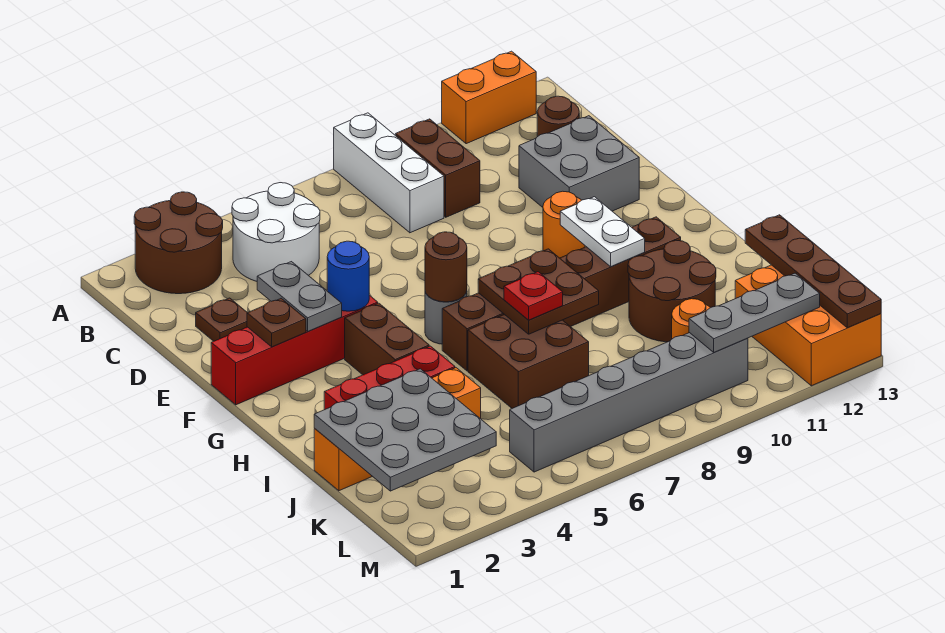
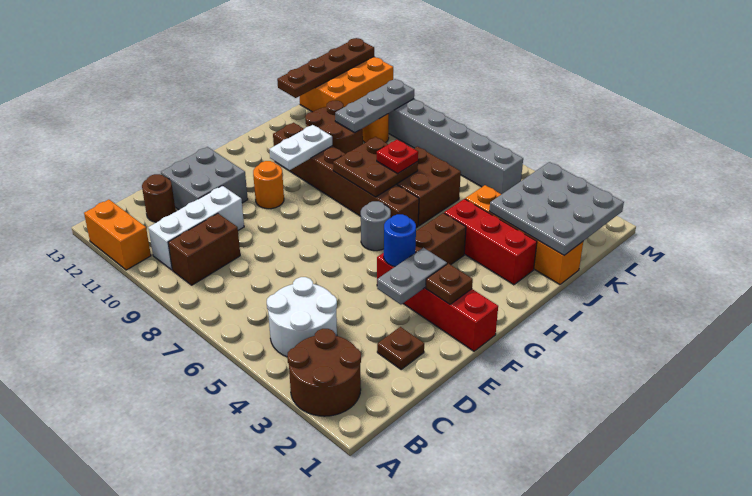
white brick A8:C8 level 1 -> white brick B10:D10 level 1
brown round brick G6 level 2 -> none
grey plate L10:L12 level 2 -> grey plate J10:L10 level 2

